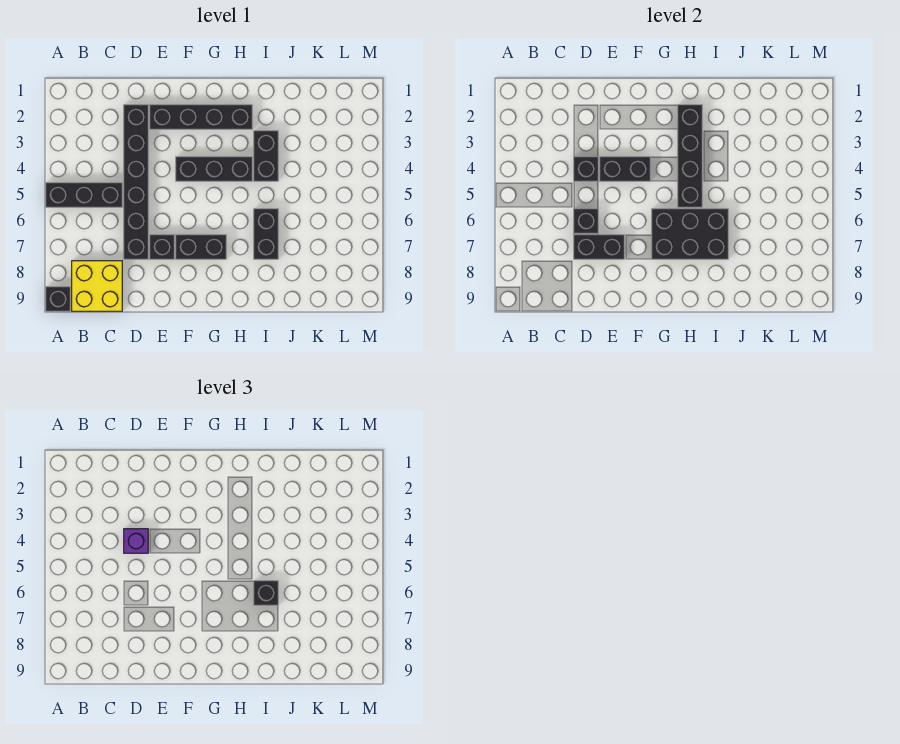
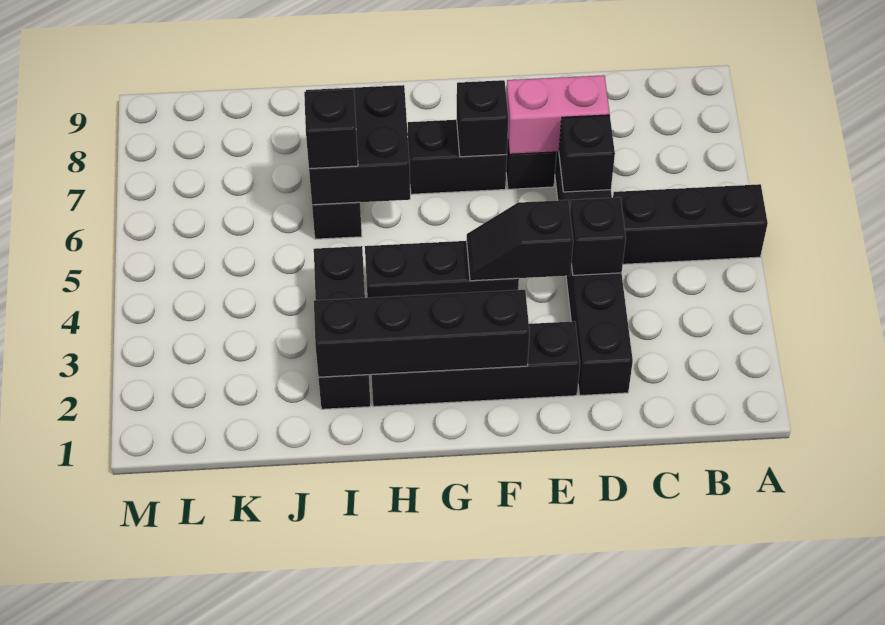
black brick A9 level 1 -> black brick F7 level 2
yellow brick B8:C9 level 1 -> none
purple brick D4 level 3 -> none
black brick D7:E7 level 2 -> pink brick D7:E7 level 2
black brick E4:F4 level 2 -> black slope E4:F4 level 2 top E
black brick G6:I7 level 2 -> black brick H6:I7 level 2
black brick H2:H5 level 2 -> black brick F2:I2 level 2
black brick I3:I4 level 1 -> black brick I2:I4 level 1

